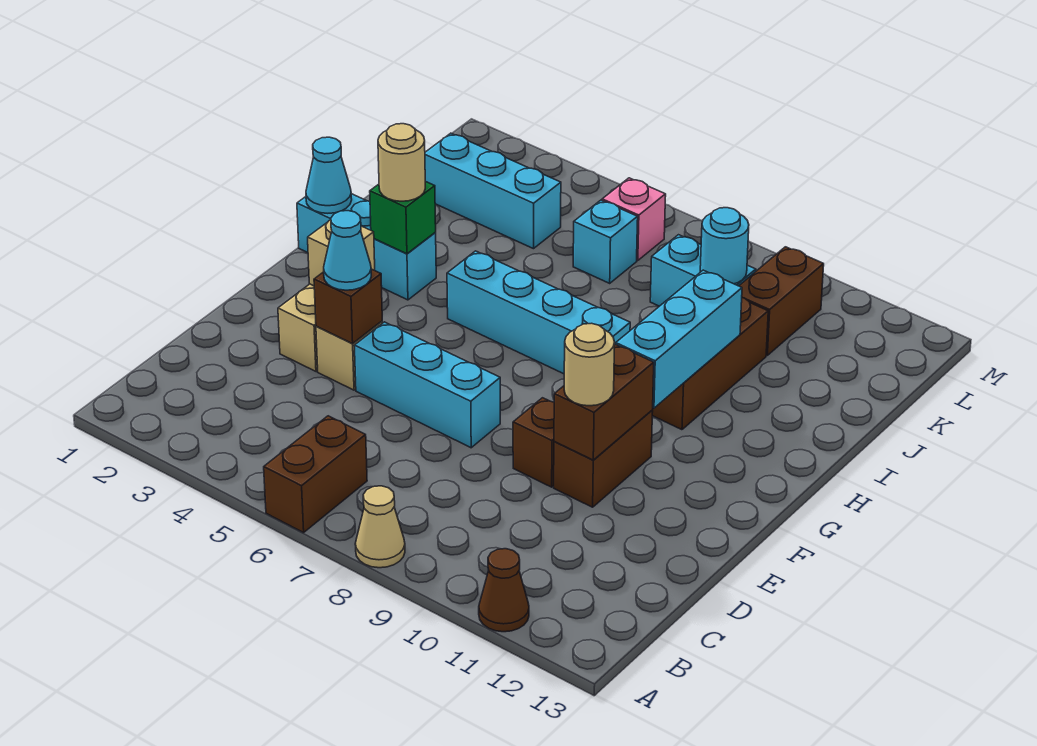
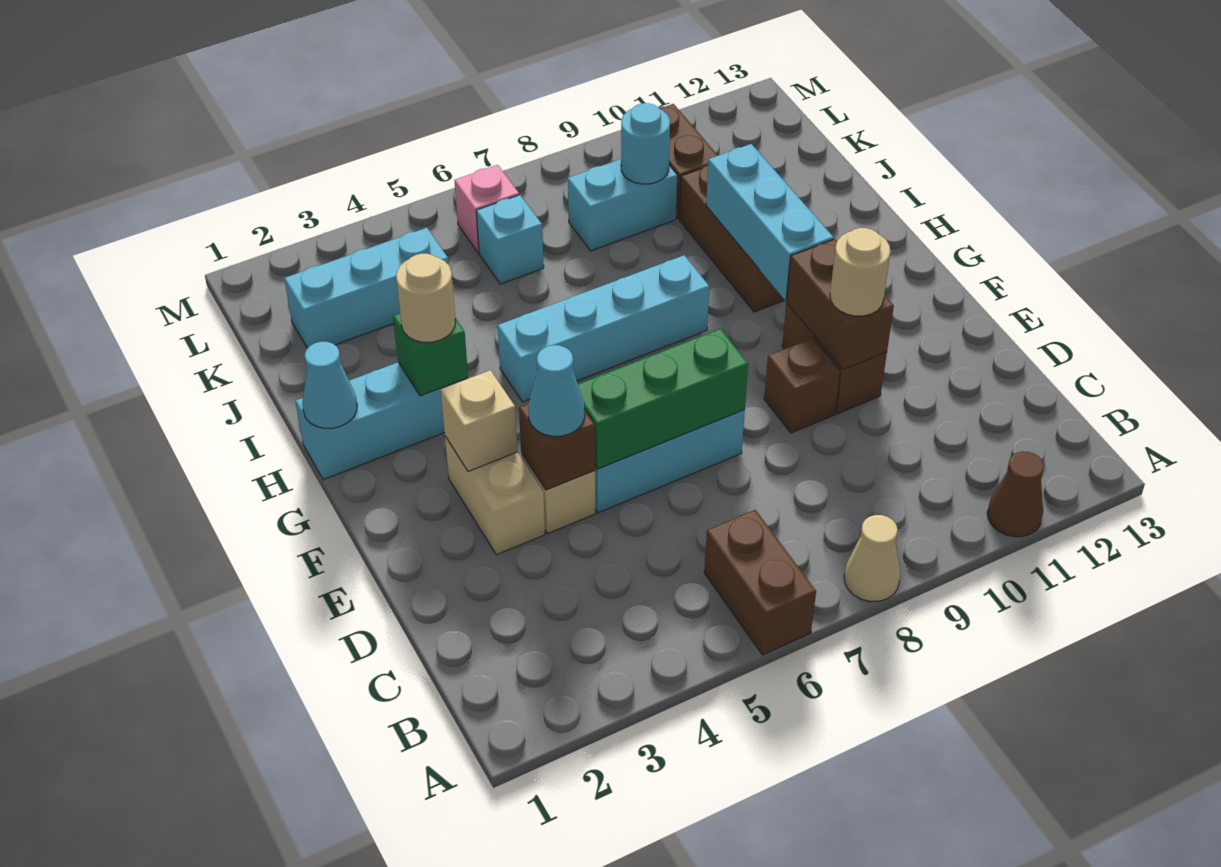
none -> green brick E5:E7 level 2

